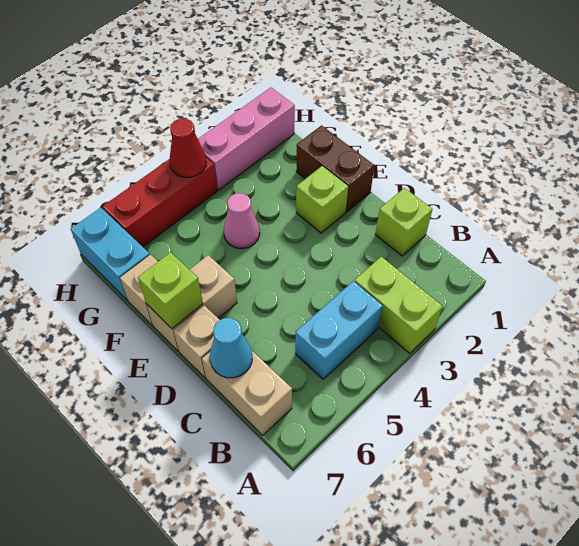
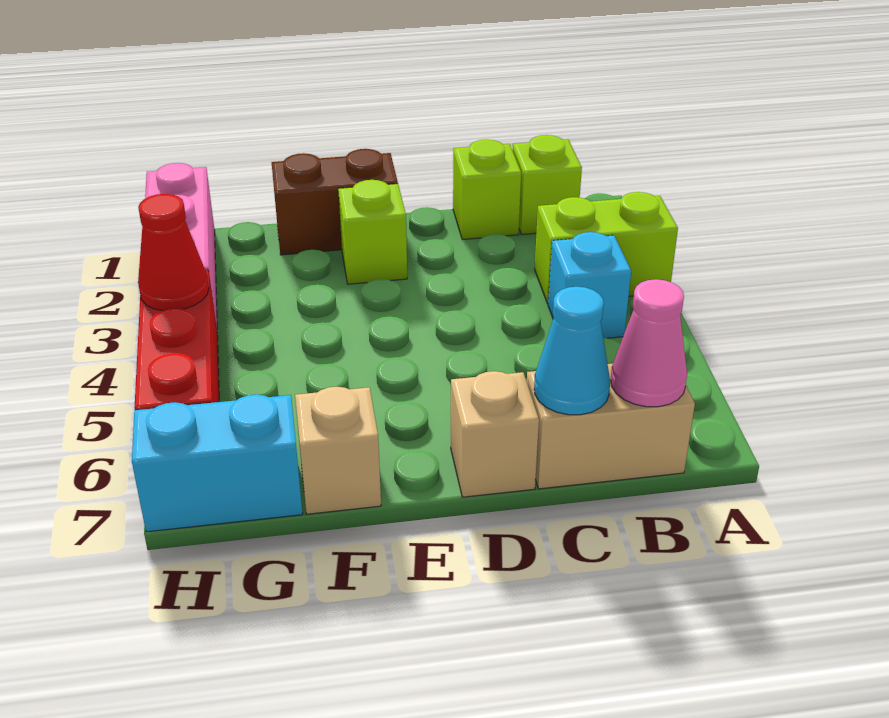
cyan brick B4:B5 level 1 -> cyan brick B4 level 1
tan brick E6:E7 level 1 -> none
lime brick E7 level 2 -> lime brick B1 level 1
pink cone F4 level 1 -> pink cone B7 level 2

